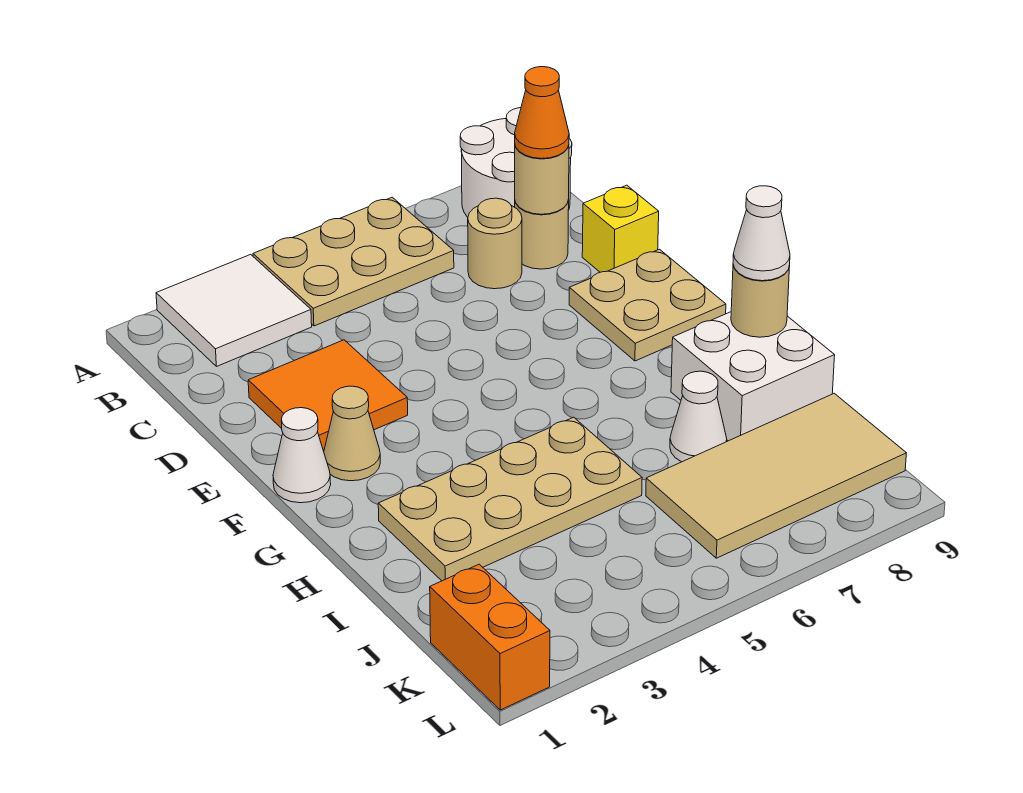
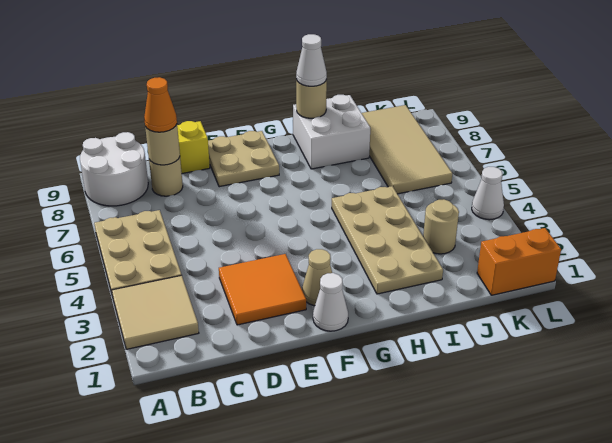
white tile A2:B3 level 1 -> tan tile A2:B3 level 1
tan round brick C7 level 1 -> tan round brick J3 level 1
white cone I7 level 1 -> white cone L4 level 1

